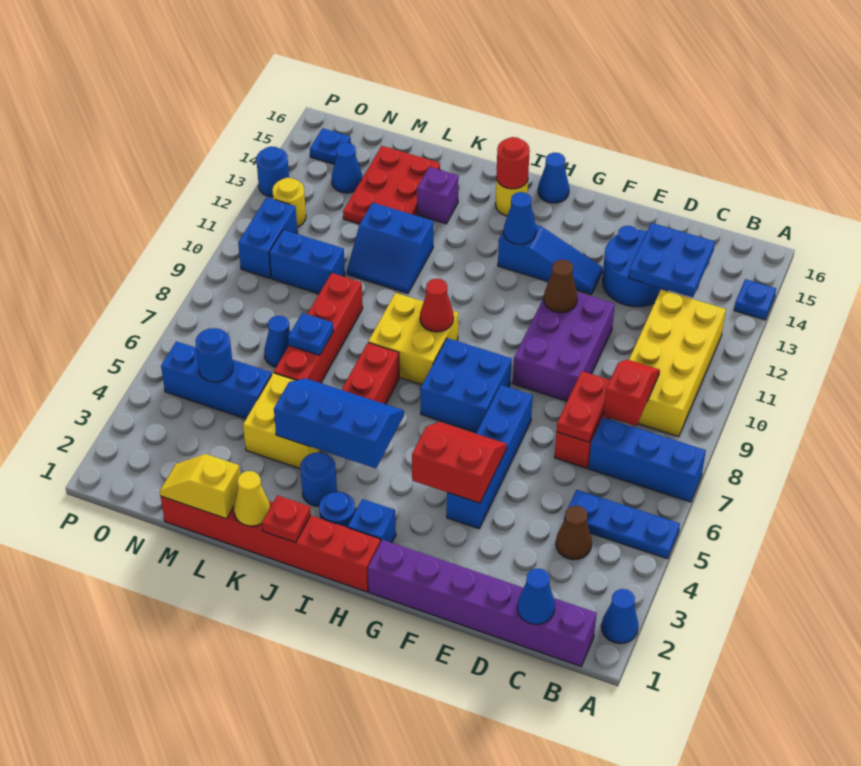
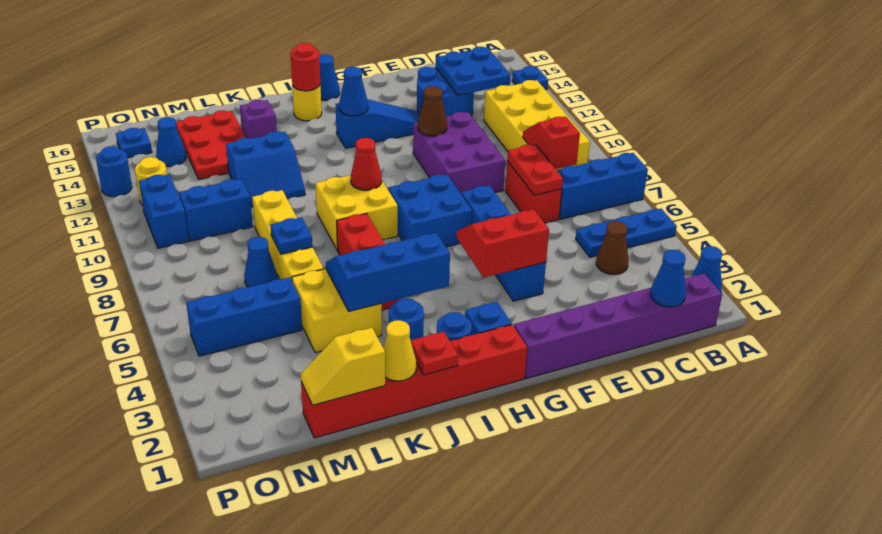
red brick L6:L9 level 1 -> yellow brick L6:L9 level 1
blue round brick N5 level 2 -> none

